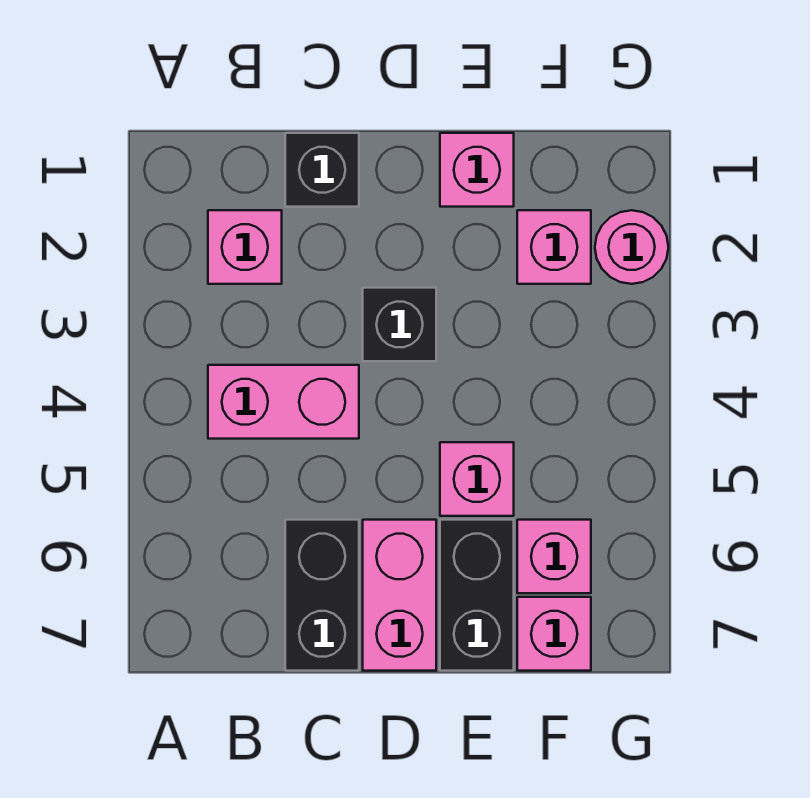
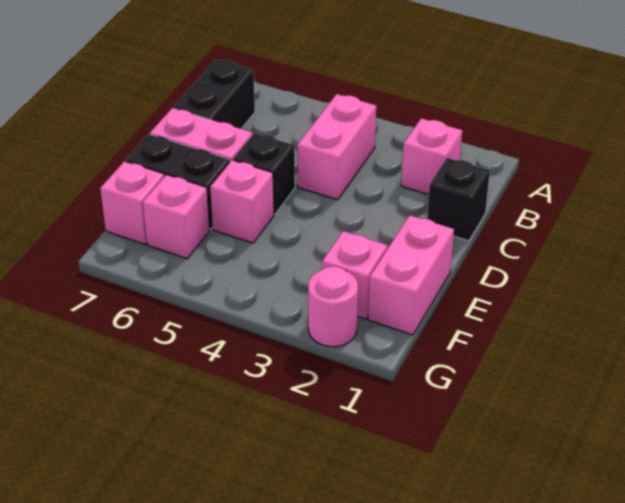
black brick C6:C7 level 1 -> black brick B7:C7 level 1
black brick D3 level 1 -> black brick D5 level 1
pink brick E1 level 1 -> pink brick E1:F1 level 1

